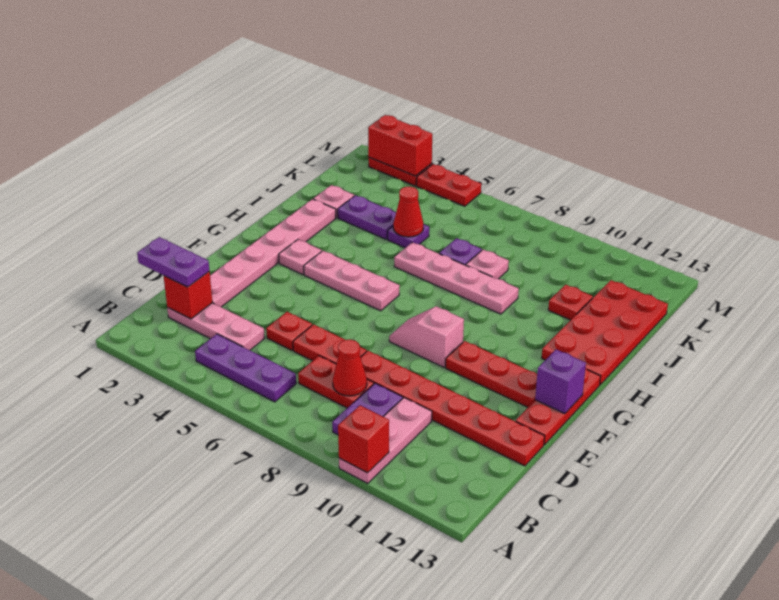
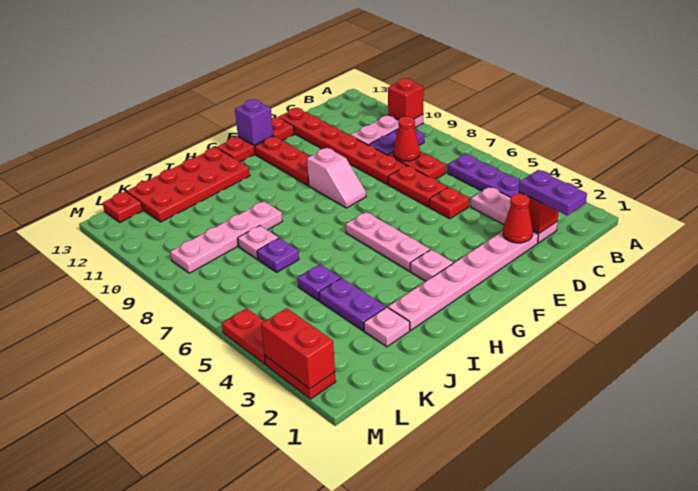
pink plate I6:I9 level 1 -> pink plate I9:L9 level 1
red cone J5 level 2 -> red cone D2 level 2
red plate J11 level 1 -> red plate L13 level 1

